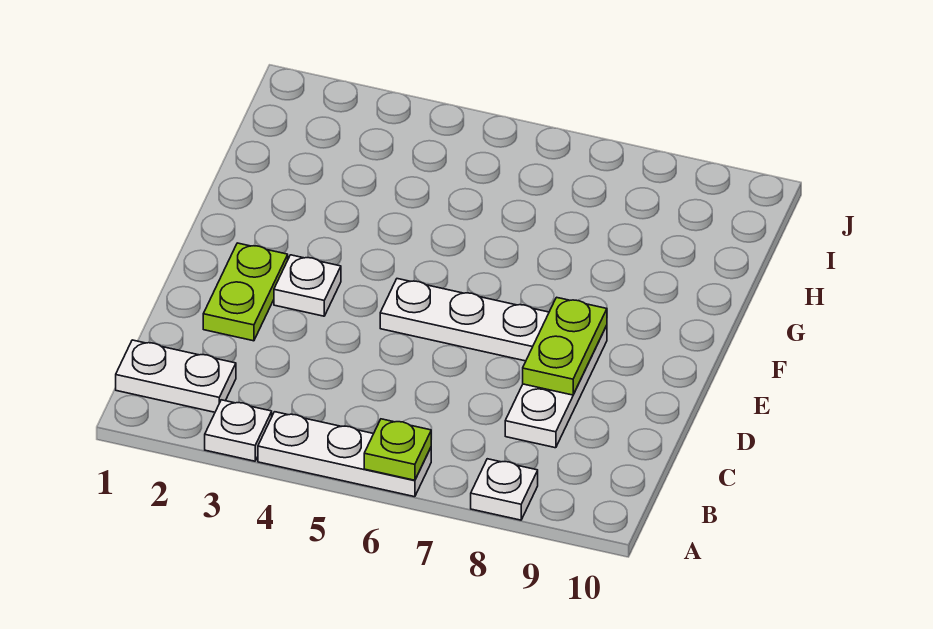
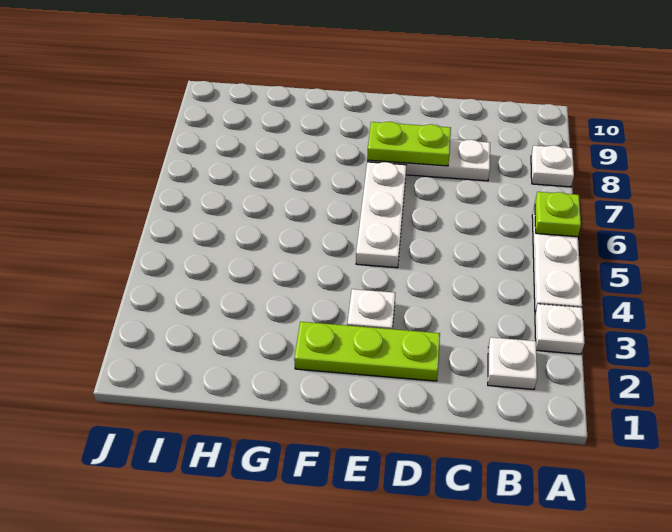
white plate B1:B2 level 1 -> white plate B2 level 1
lime plate D2:E2 level 1 -> lime plate D2:F2 level 1

